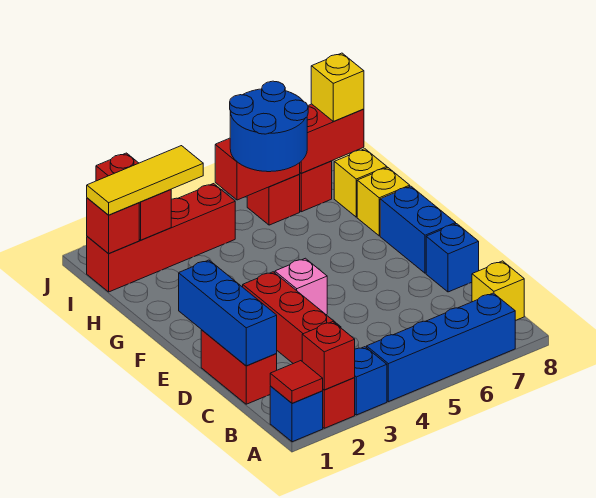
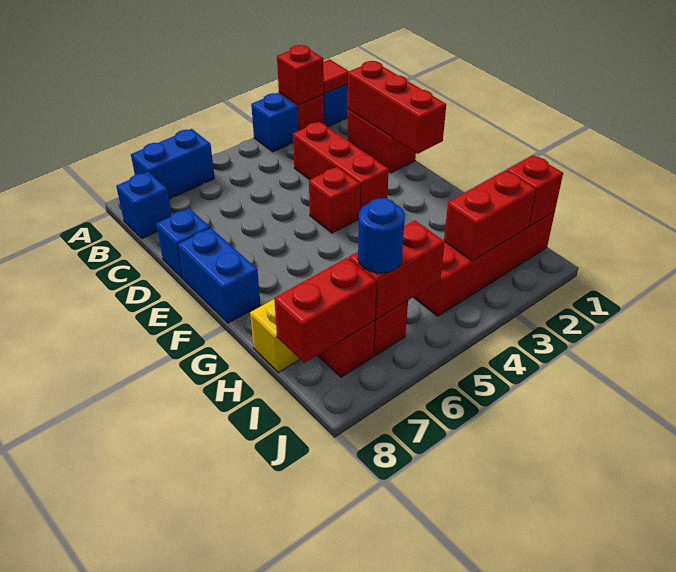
blue brick A4:A7 level 1 -> blue brick A6:A7 level 1
yellow brick B8 level 1 -> blue brick B8 level 1
blue brick C1:E1 level 2 -> red brick C1:E1 level 2
pink brick E4 level 1 -> red brick E4 level 1
yellow brick G8 level 1 -> none
blue round brick H5:I6 level 3 -> blue round brick I6 level 3
yellow tile I1:I3 level 3 -> none
red brick I2:J2 level 2 -> red brick I2:I3 level 2
yellow brick I8 level 3 -> none

